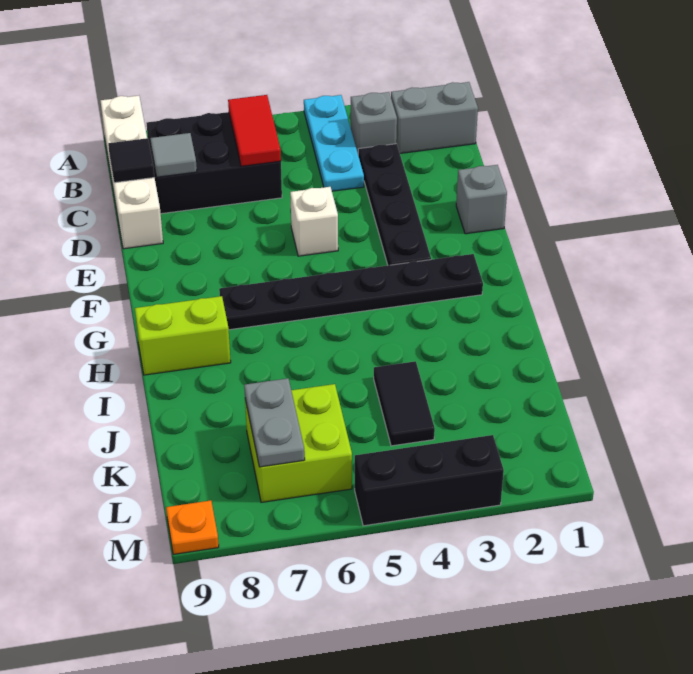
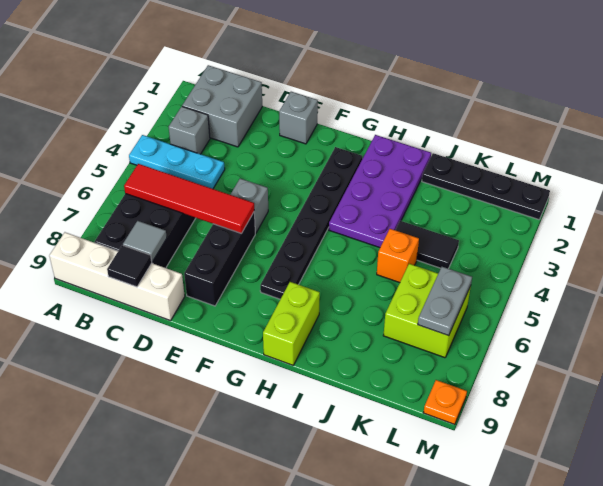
grey brick B1:B2 level 1 -> grey brick B1:C2 level 1
red tile B6:C6 level 2 -> red tile B6:E6 level 2
black plate C3:F3 level 1 -> black plate J1:M1 level 1
white brick E5 level 1 -> grey brick E5 level 1
none -> purple plate H1:I4 level 1
none -> orange brick J5 level 1
grey plate K7:L7 level 2 -> grey plate L6:L7 level 2
black brick M3:M5 level 1 -> black brick E6:E8 level 1

